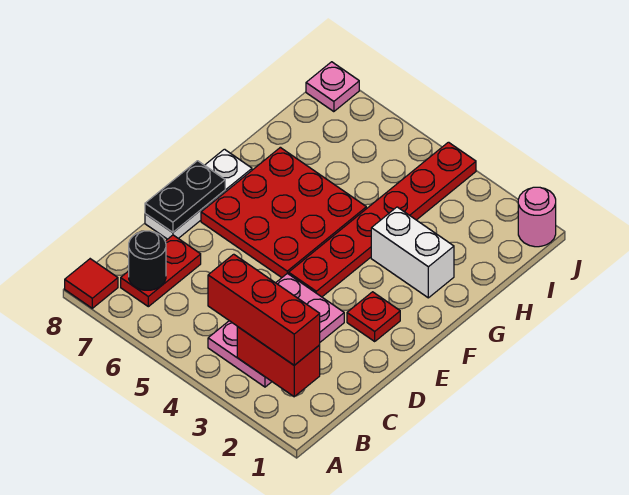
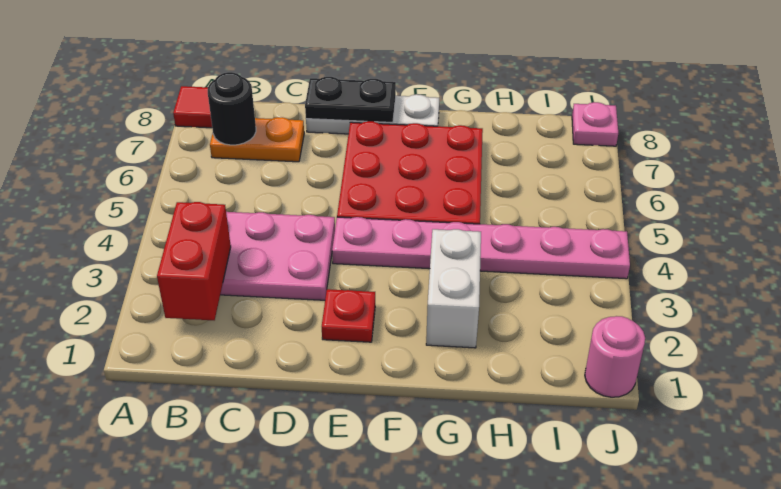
red brick B2:B4 level 3 -> none
red plate B7:C7 level 1 -> orange plate B7:C7 level 1
red plate E4:J4 level 1 -> pink plate E4:J4 level 1

